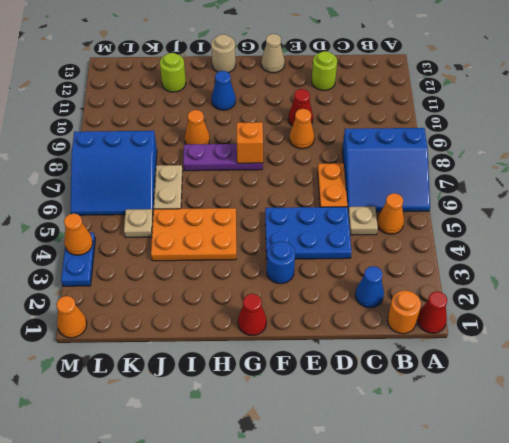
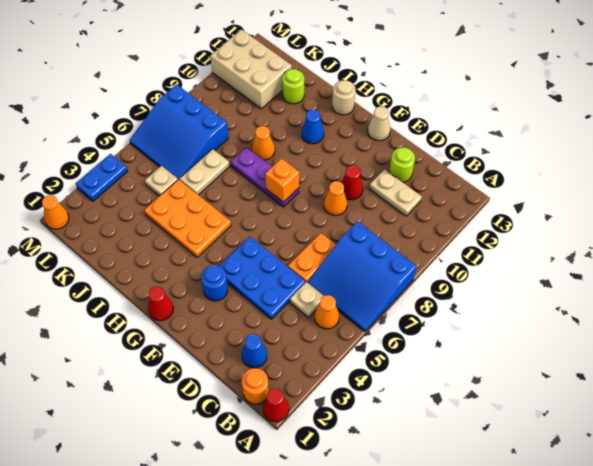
none -> tan plate C11:D11 level 1
none -> tan brick K11:M12 level 1
orange cone M4 level 2 -> none

